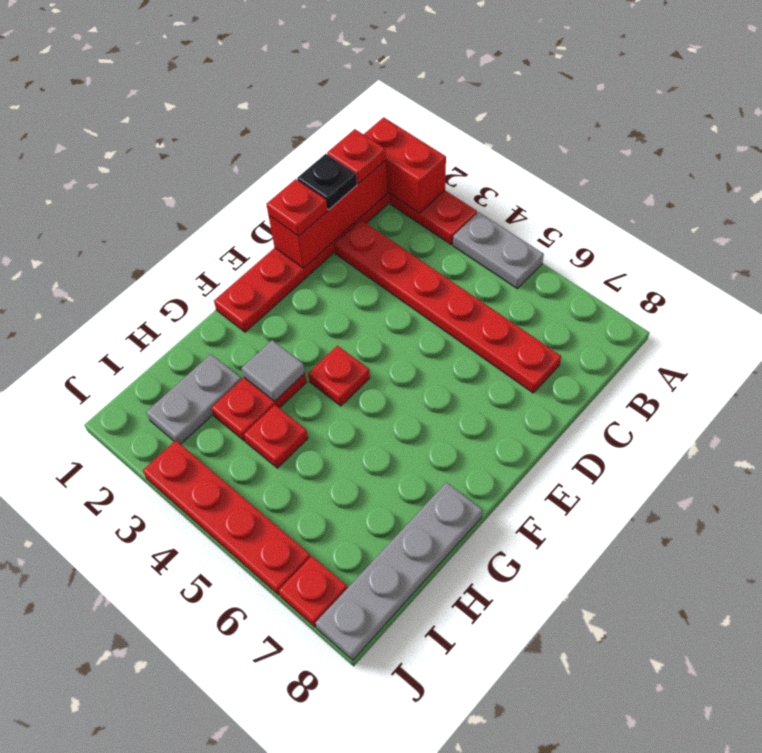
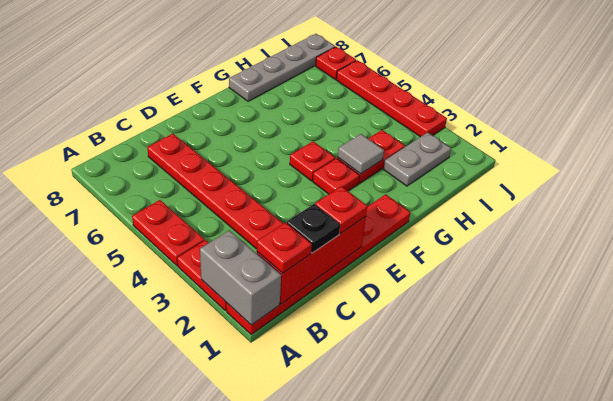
red brick A1:A2 level 2 -> grey brick A1:A2 level 2
grey plate A4:A5 level 1 -> red plate A4:A5 level 1
red plate H4 level 1 -> red plate F3 level 1

